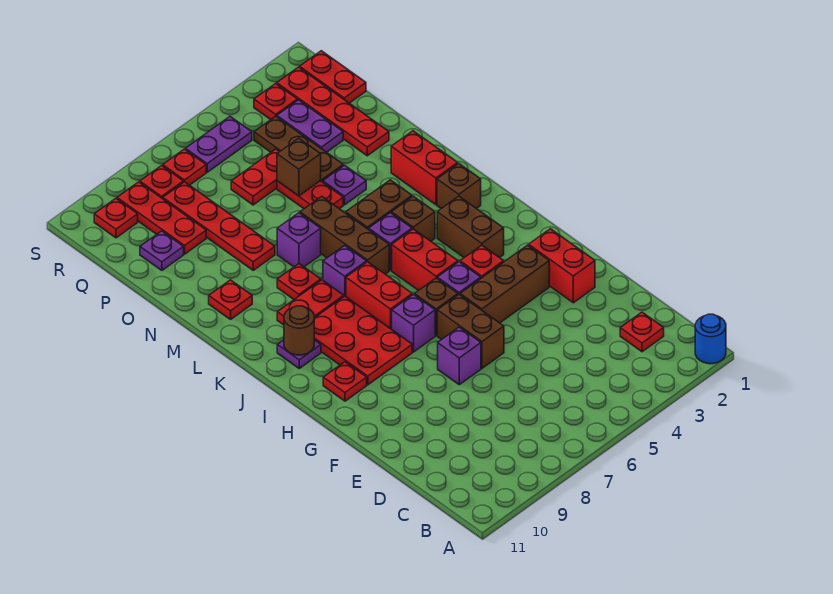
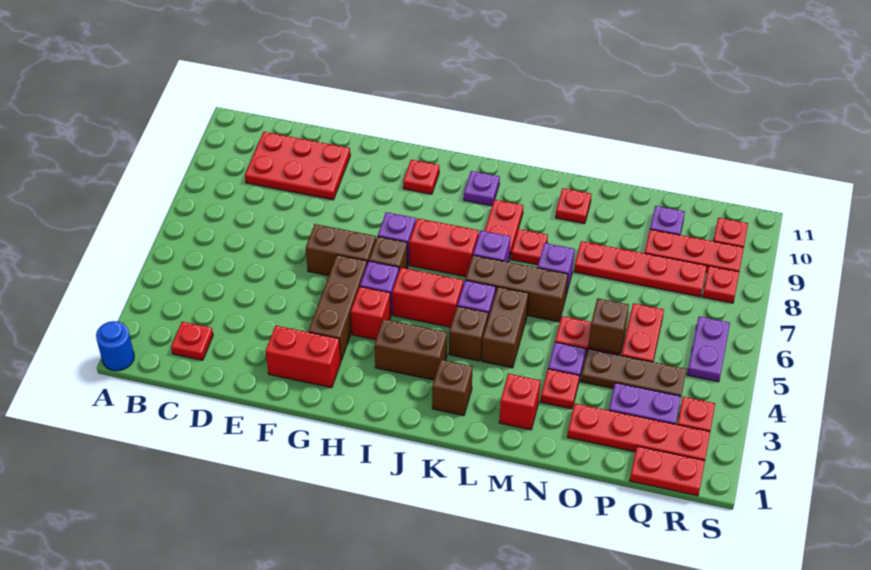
purple brick F7 level 1 -> none
red plate H8:J9 level 1 -> red plate C9:E10 level 1
brown round brick J10 level 2 -> none
red brick L2:M2 level 1 -> red brick M2 level 1
red plate R7 level 1 -> red plate N3 level 1

